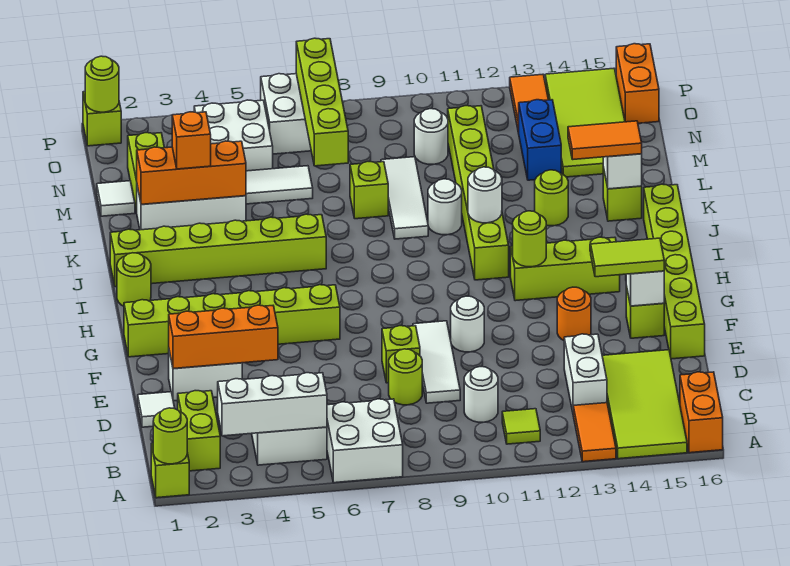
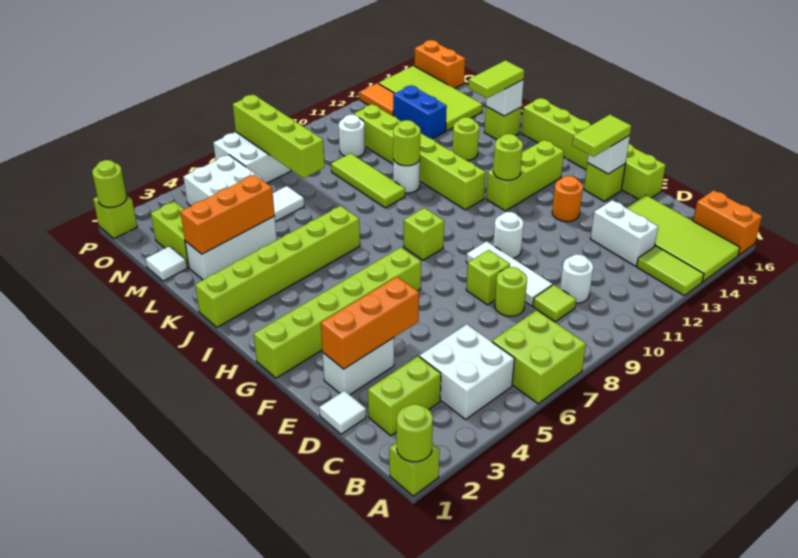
white brick A6:B7 level 1 -> lime brick A6:B7 level 1
orange tile A13:B13 level 1 -> lime tile A13:B13 level 1
lime brick B2:C2 level 1 -> lime brick C2:C3 level 1
white brick B3:B5 level 2 -> none
lime tile B11 level 1 -> lime tile C9 level 1
lime round brick I1 level 1 -> lime round brick K10 level 2
white round brick J11 level 2 -> none
white tile K9:M9 level 1 -> lime tile K9:M9 level 1
orange tile K14:K15 level 3 -> lime tile K14:K15 level 3
orange brick L3 level 3 -> none
lime brick L8 level 1 -> lime brick H8 level 1

